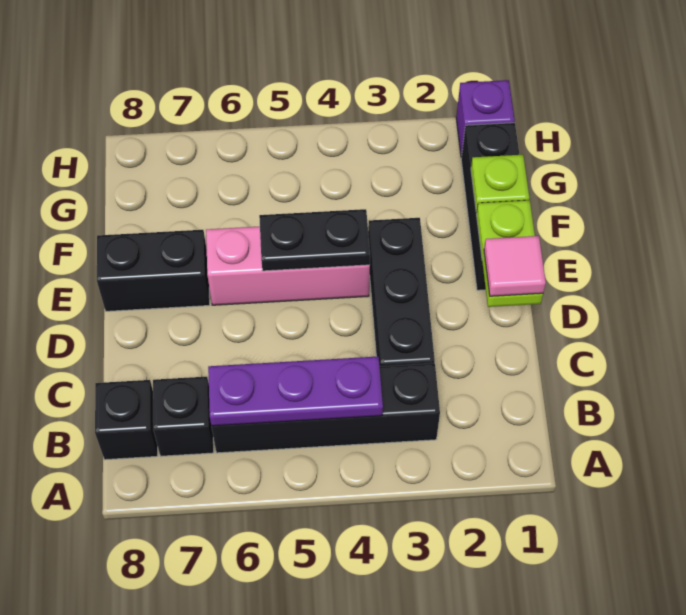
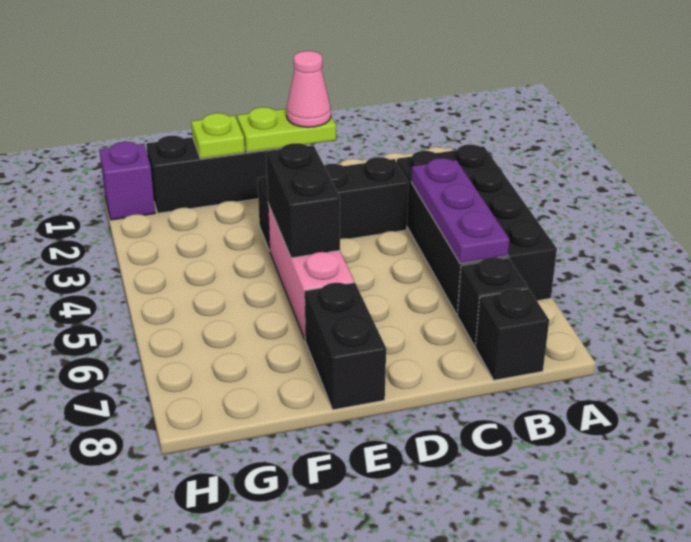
black brick B3:B6 level 1 -> black brick A3:B6 level 1
pink tile D1 level 3 -> pink cone D1 level 3
black plate E4:E5 level 2 -> black brick E4:E5 level 2

